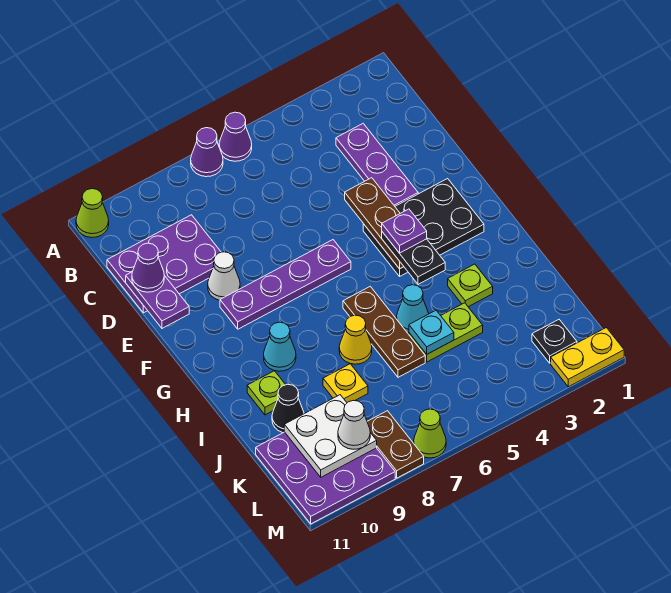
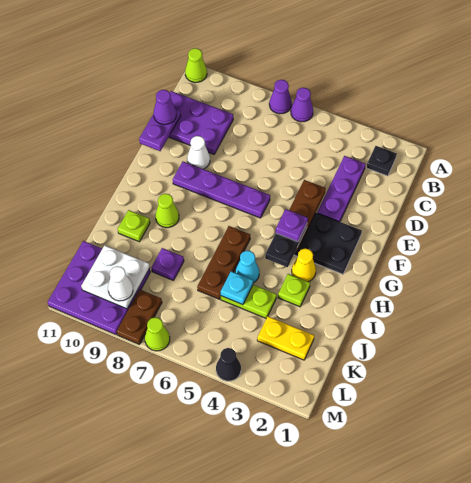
cyan cone H9 level 1 -> lime cone H9 level 1
yellow cone I7 level 1 -> yellow cone H3 level 1
yellow plate J8 level 1 -> purple plate J8 level 1
black cone J10 level 1 -> black cone M4 level 1
black plate L2 level 1 -> black plate B2 level 1
yellow plate M1:M2 level 1 -> yellow plate K2:K3 level 1

